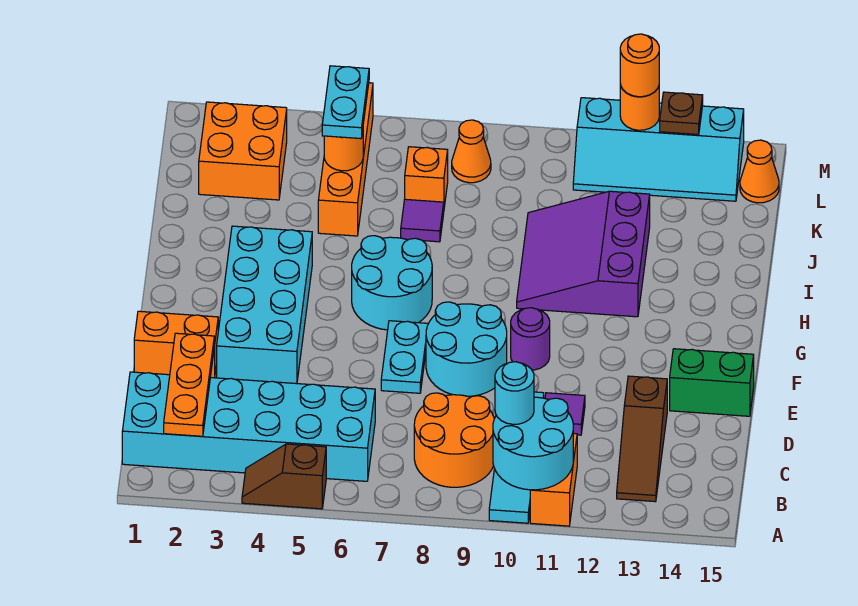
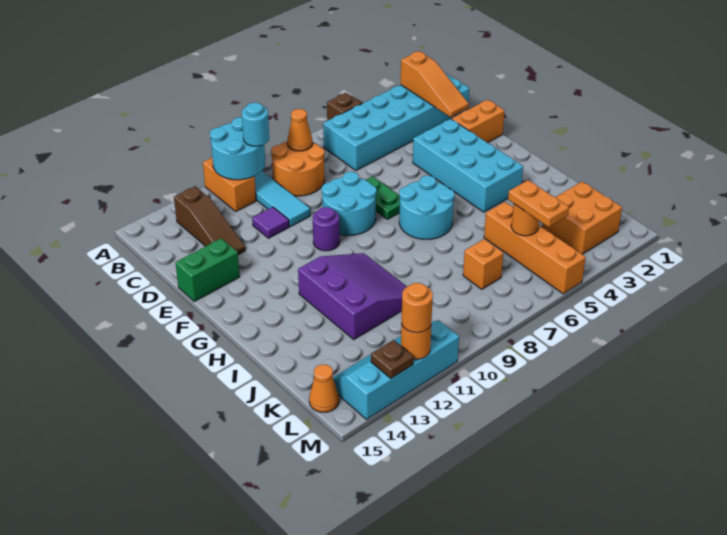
orange plate B2:D2 level 2 -> orange slope B2:D2 level 2 top B
brown slope B13:D13 level 1 top D -> brown slope B13:D13 level 1 top B
cyan plate E7:F7 level 1 -> green plate E7:F7 level 1
purple tile J7 level 1 -> none
cyan plate K5:L5 level 3 -> orange plate K5:L5 level 3
orange cone L8 level 1 -> orange cone B8 level 2

